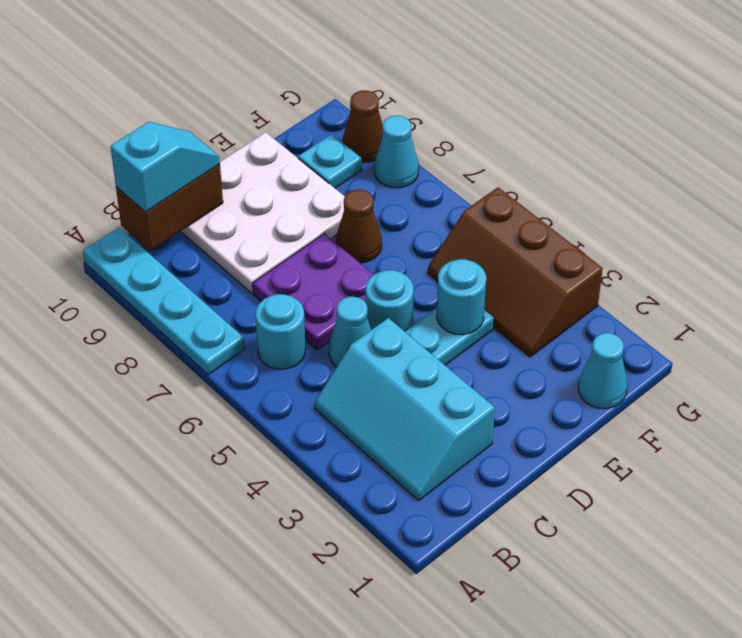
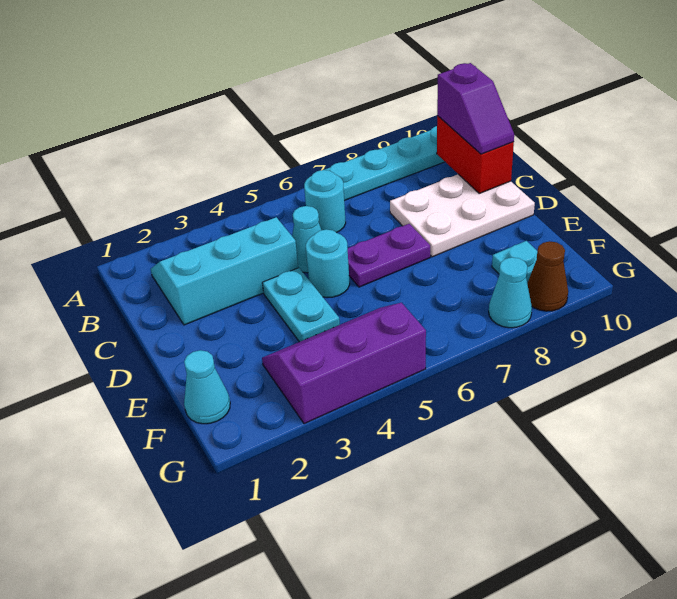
brown brick B10:C10 level 2 -> red brick B10:C10 level 2
cyan slope B10:C10 level 3 top B -> purple slope B10:C10 level 3 top B
purple plate C6:D7 level 1 -> purple plate D6:D7 level 1
white plate C8:E10 level 1 -> white plate C8:D10 level 1
cyan round brick E4 level 2 -> none
brown cone E7 level 1 -> none
brown slope F3:G5 level 1 top G -> purple slope F3:G5 level 1 top G

